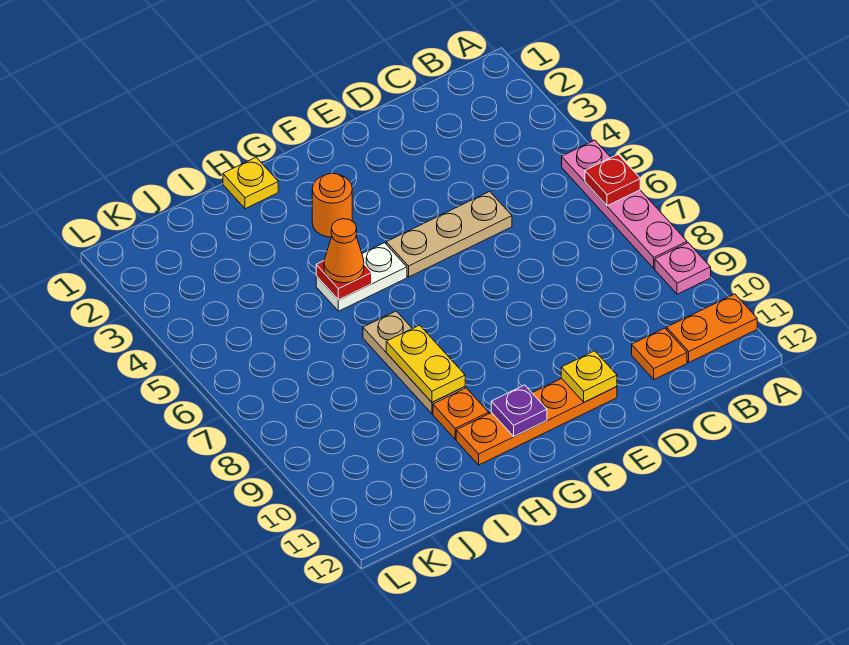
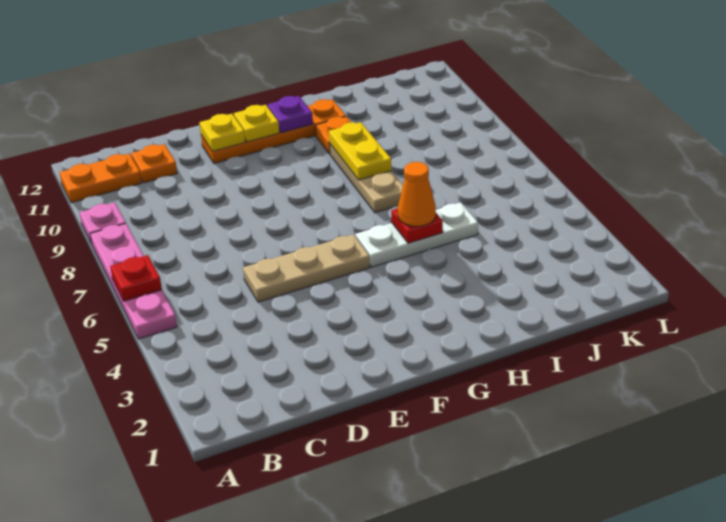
orange round brick G3 level 1 -> none
white plate G5:H5 level 1 -> white plate G5:I5 level 1
yellow plate H1 level 1 -> yellow plate F11 level 2

